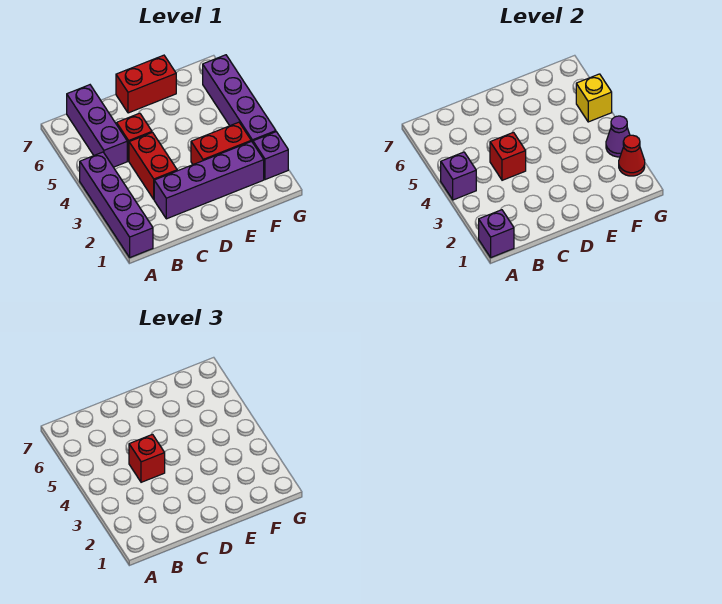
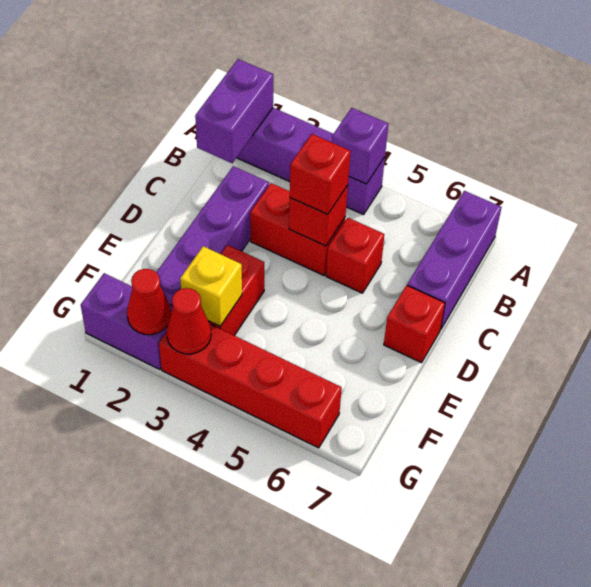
purple brick A1 level 2 -> purple brick A1:B1 level 2
purple brick B5:B7 level 1 -> purple brick A7:C7 level 1
red brick D7:E7 level 1 -> red brick D7 level 1
purple brick G2 level 1 -> purple brick G1:G2 level 1
purple brick G3:G6 level 1 -> red brick G3:G6 level 1
purple cone G3 level 2 -> red cone G3 level 2
yellow brick G5 level 2 -> yellow brick F3 level 2

